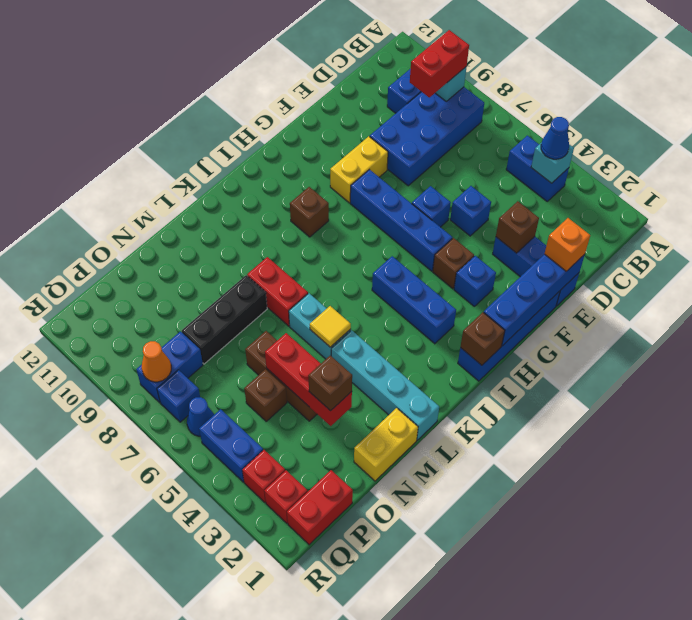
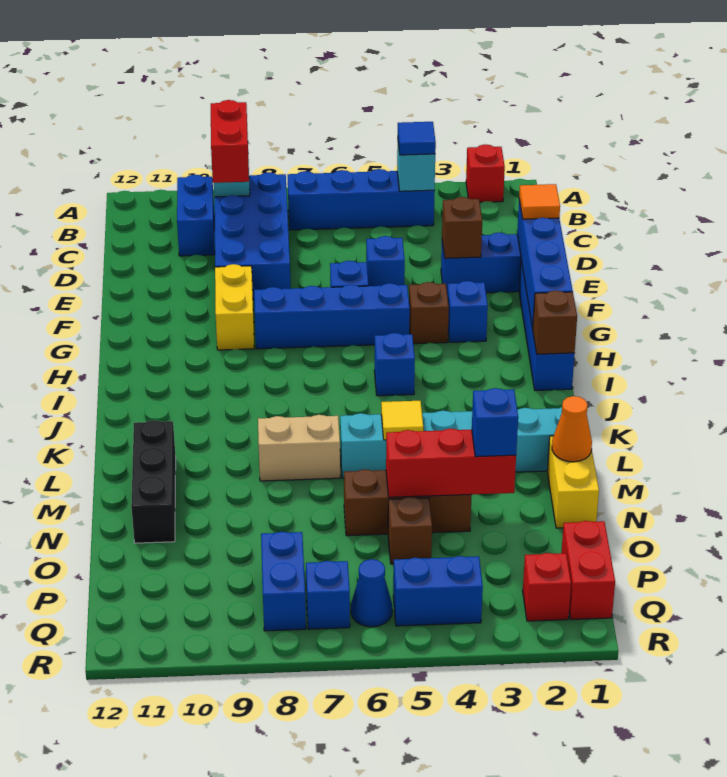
blue brick B4:B5 level 1 -> blue brick B4:B7 level 1
blue cone B4 level 3 -> blue tile B4 level 3
orange brick E1 level 3 -> orange tile E1 level 3
blue brick I3:I5 level 1 -> blue brick I5 level 1
brown brick I9 level 1 -> none
red brick L7:L8 level 1 -> tan brick L7:L8 level 1
black brick M8:O8 level 1 -> black brick L11:N11 level 1
brown brick N3 level 3 -> blue brick N3 level 3
red brick Q3 level 1 -> red brick A2 level 1
orange cone Q8 level 2 -> orange cone M1 level 2

